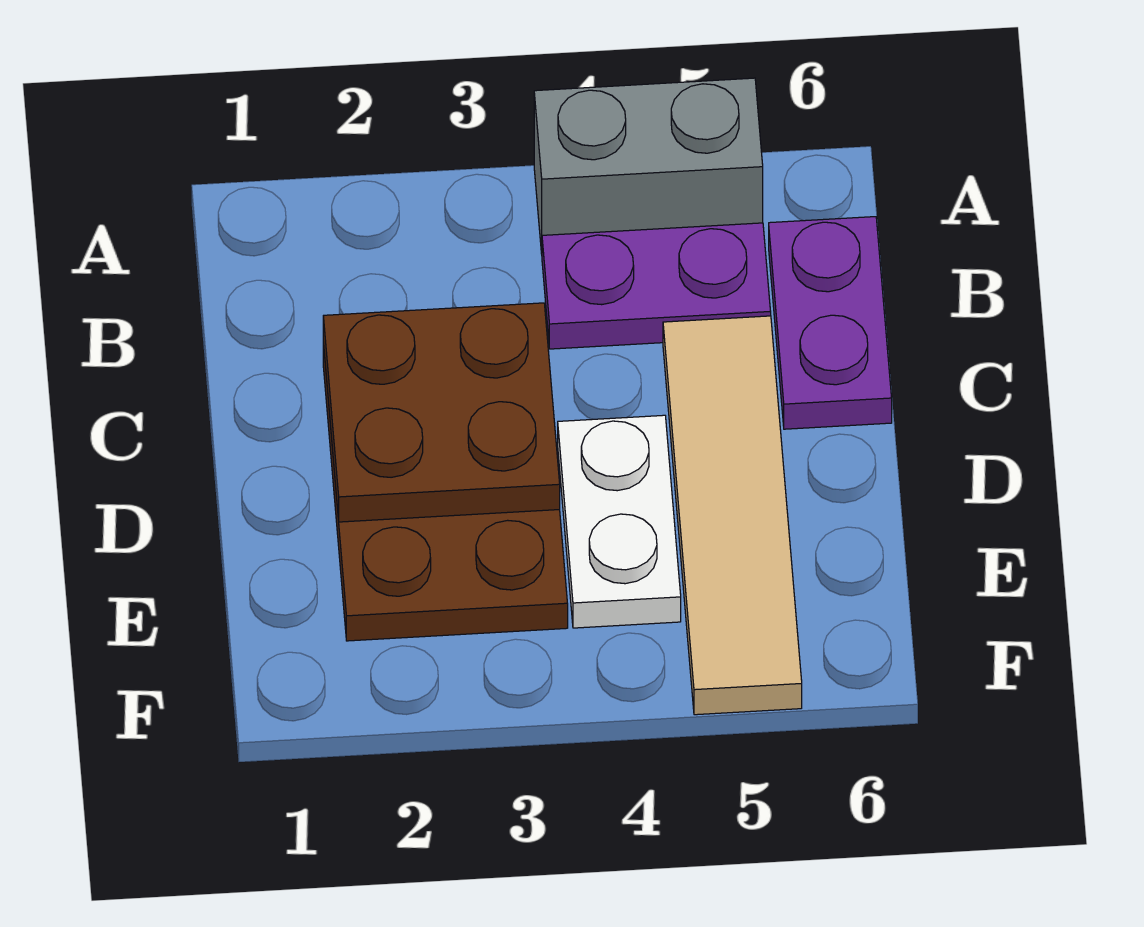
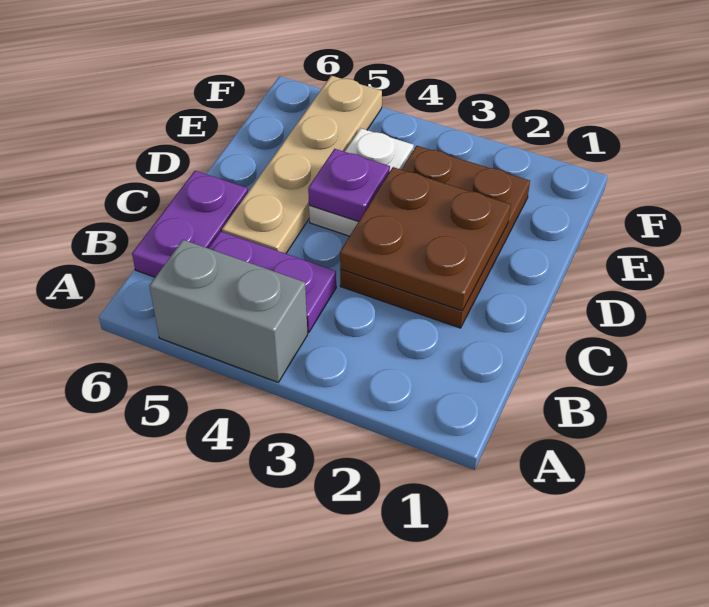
tan tile C5:F5 level 1 -> tan plate C5:F5 level 1
none -> purple plate D4 level 2

